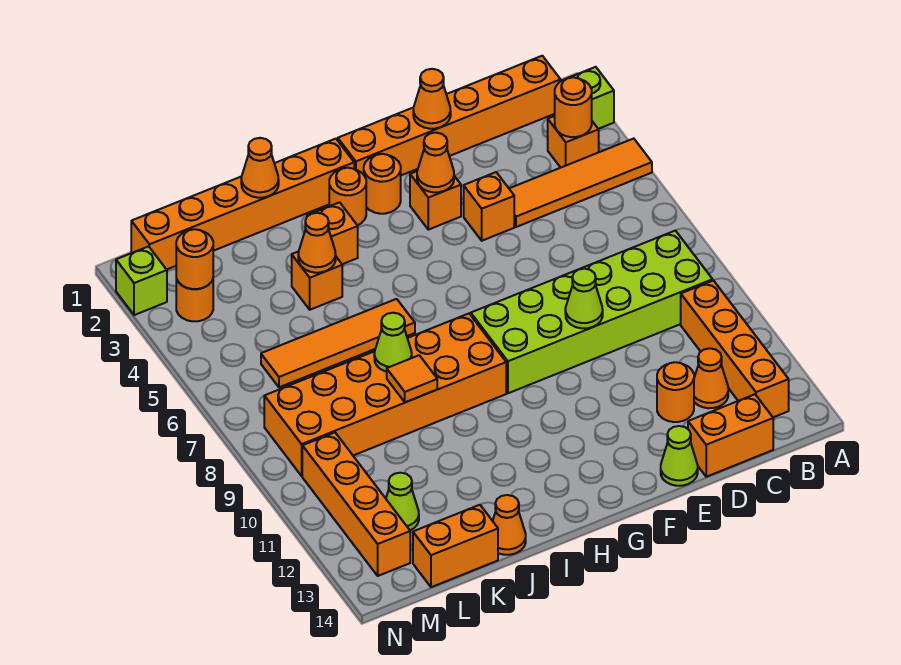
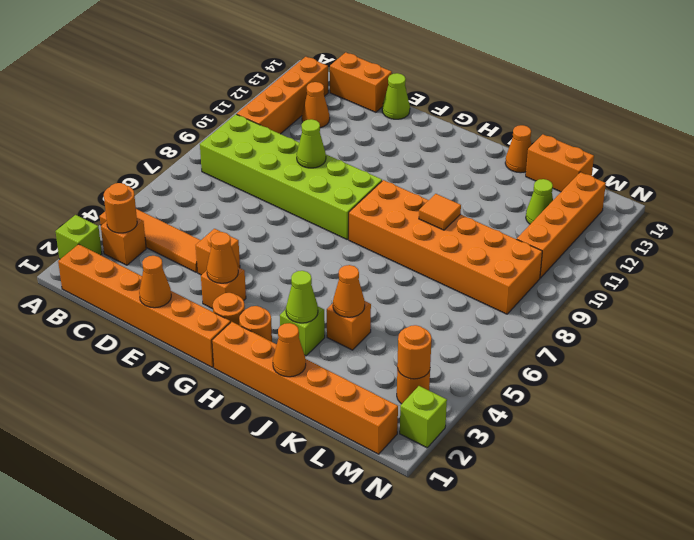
orange round brick D12 level 1 -> none
orange brick I3 level 1 -> lime brick I3 level 1
orange tile I6:L6 level 1 -> none
lime cone J8 level 2 -> lime cone I3 level 2

